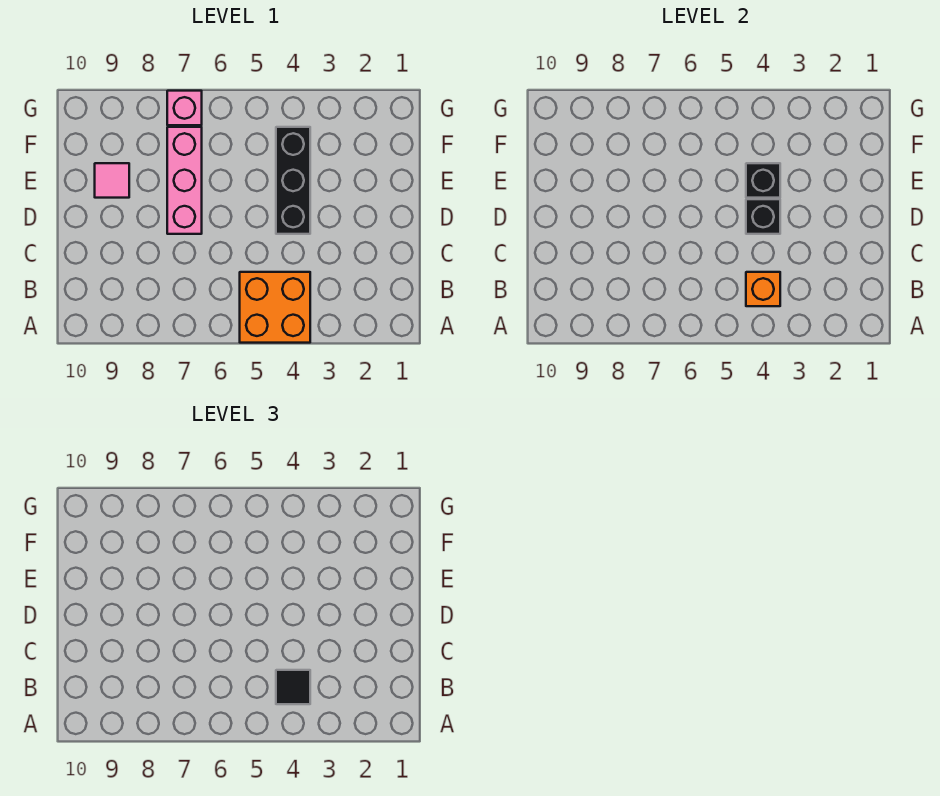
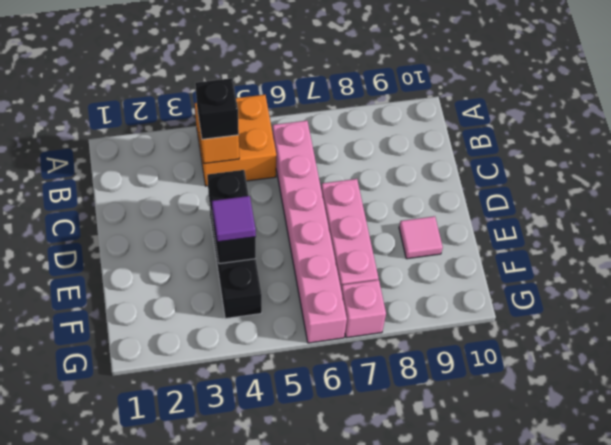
black tile B4 level 3 -> black brick B4 level 3
none -> pink brick B6:G6 level 1
none -> purple tile E4 level 3

